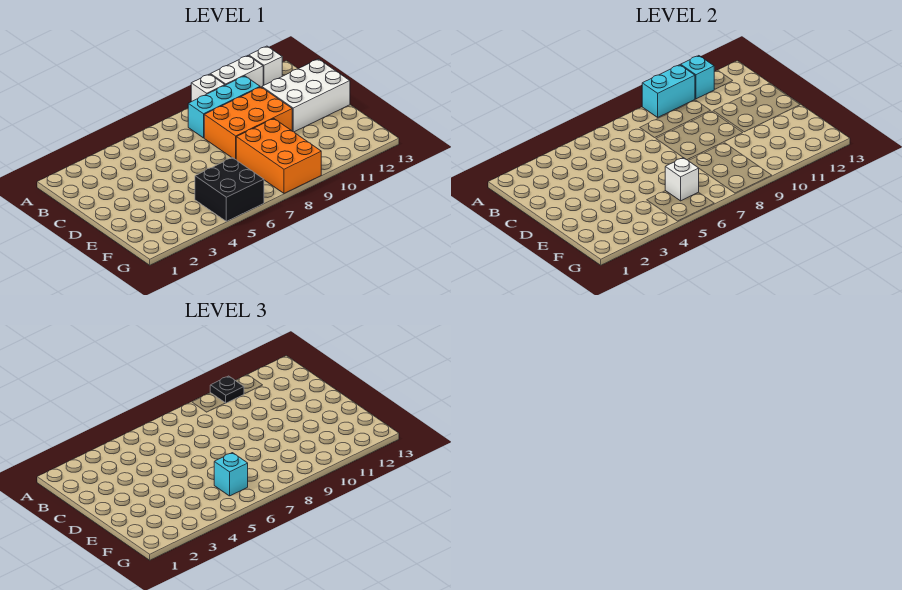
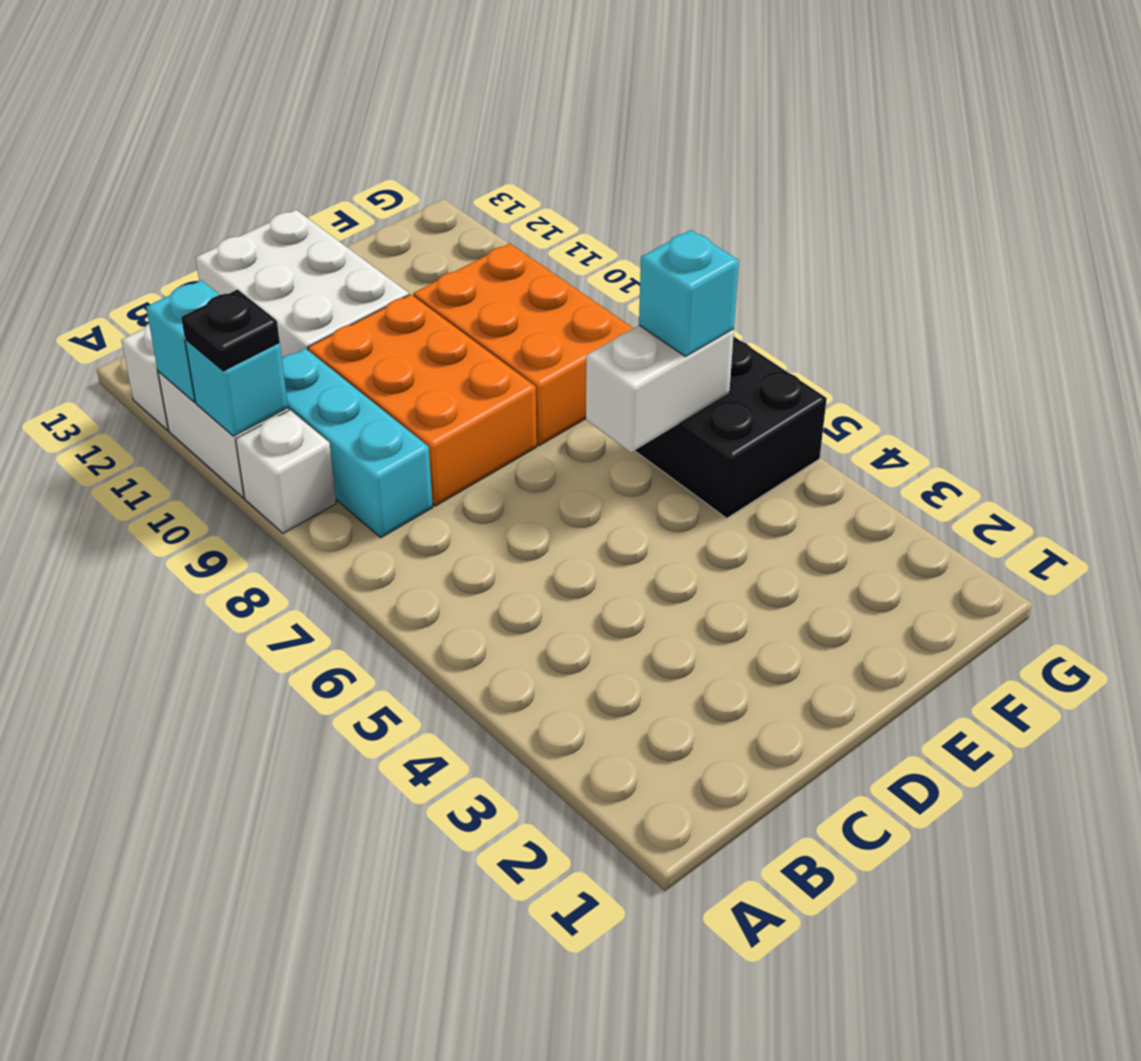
cyan brick A9:A10 level 2 -> cyan brick A10 level 2
orange brick E8:G9 level 1 -> orange brick E8:F10 level 1
white brick F6 level 2 -> white brick E6:F6 level 2

